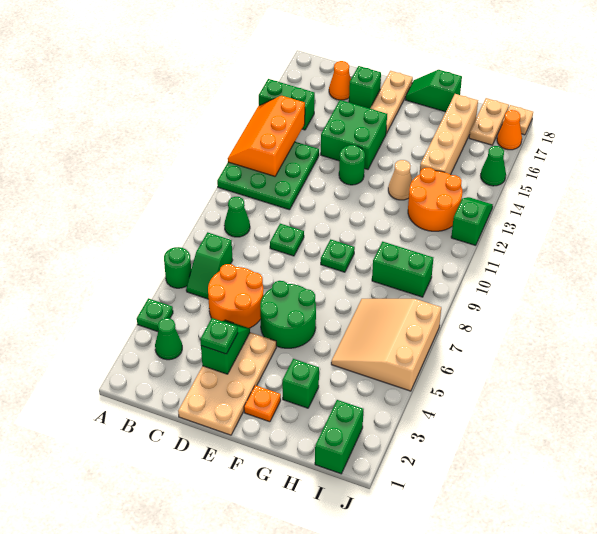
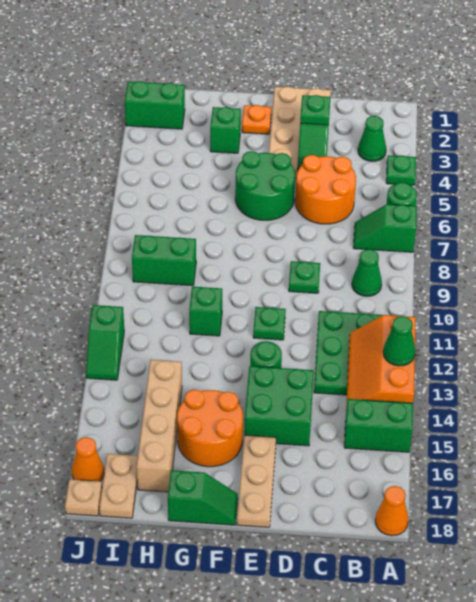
orange slope A12:B14 level 2 top B -> orange slope A12:B14 level 2 top A
green slope B6:B7 level 1 top 7 -> green slope A7:B7 level 1 top A
orange cone C17 level 1 -> orange cone A18 level 1
green brick D17 level 1 -> green brick G11 level 1
green plate F9 level 1 -> green plate E11 level 1
tan cone G13 level 1 -> none
tan slope H5:J7 level 1 top J -> none
orange round brick H12:I13 level 1 -> orange round brick F15:G16 level 1
green brick I1:I2 level 1 -> green brick I2:J2 level 1
green cone J15 level 1 -> green cone A13 level 3

